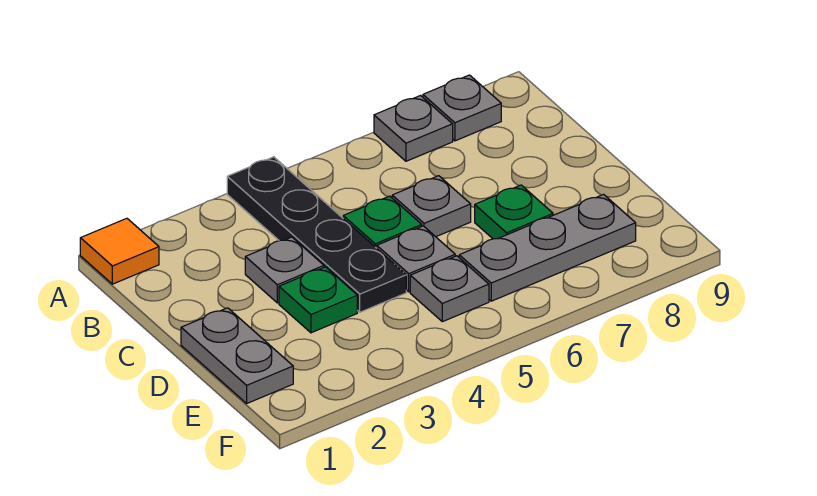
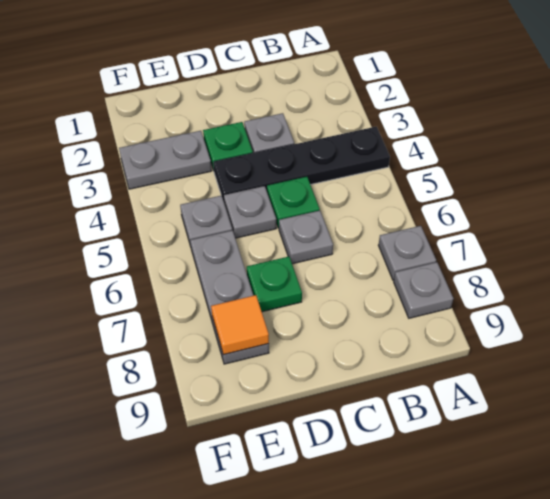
orange tile A1 level 1 -> orange tile E8 level 2
grey plate D1:E1 level 1 -> grey plate E3:F3 level 1

